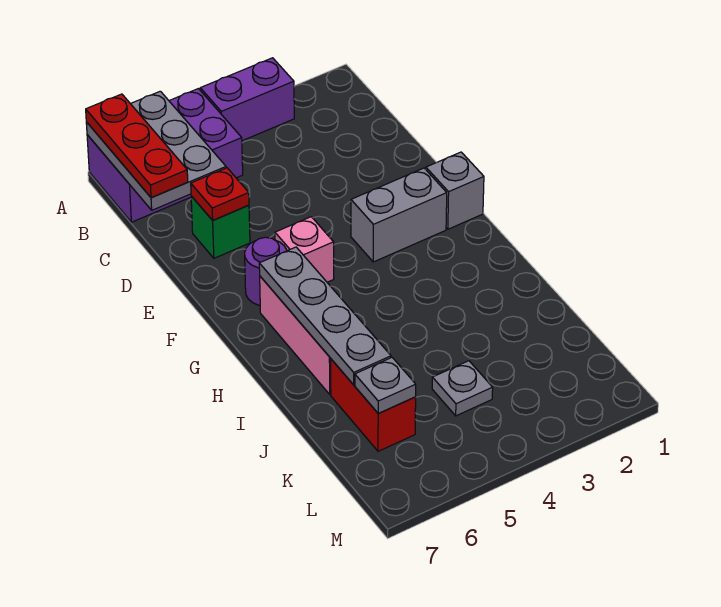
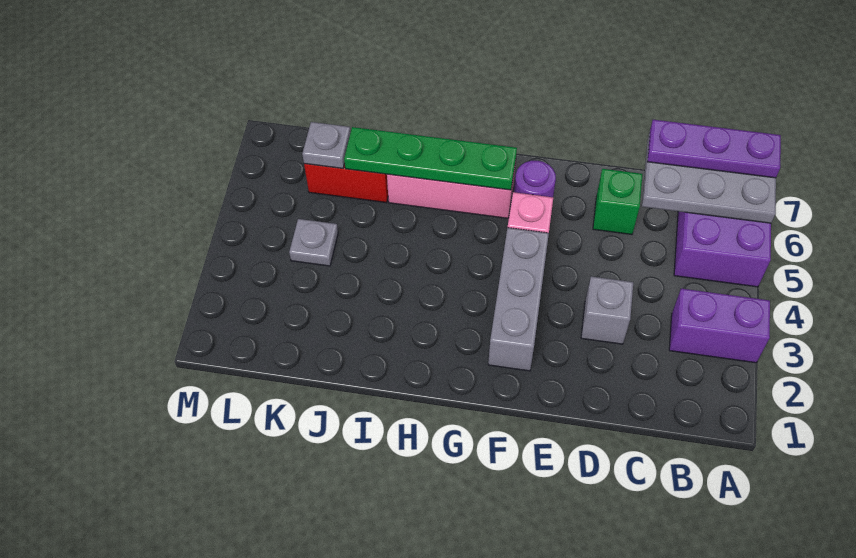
purple brick A3:A4 level 1 -> purple brick A3:B3 level 1
red plate A7:C7 level 3 -> purple plate A7:C7 level 3
red plate D6 level 2 -> none
grey brick F1 level 1 -> grey brick D3 level 1
grey brick F2:F3 level 1 -> grey brick F2:F4 level 1
grey plate G6:J6 level 2 -> green plate G6:J6 level 2

